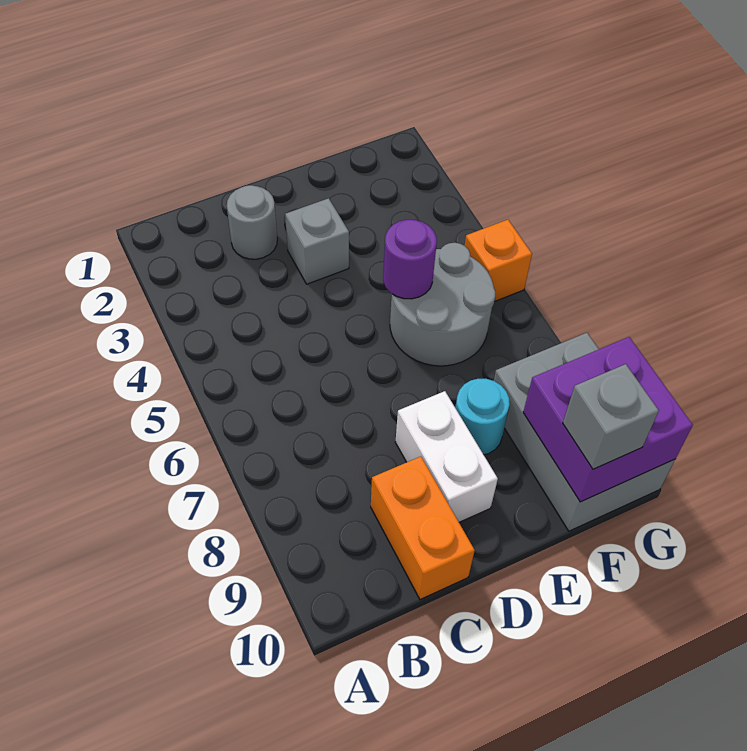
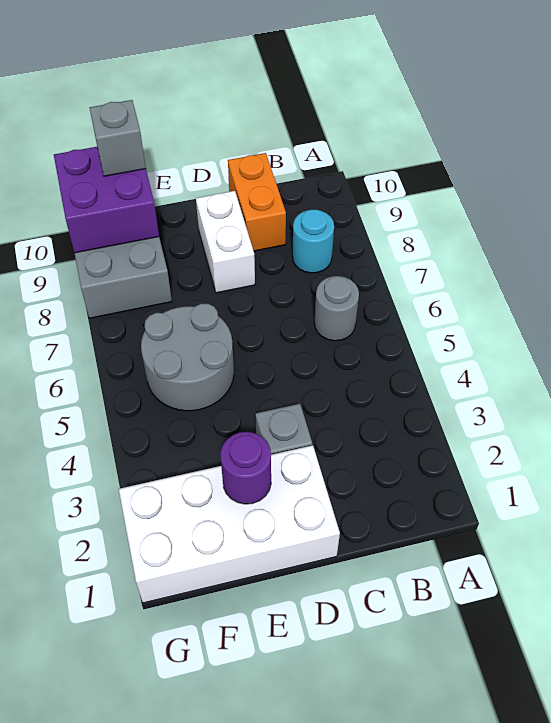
grey round brick C2 level 1 -> grey round brick B6 level 1
none -> white brick D1:G2 level 1
purple round brick E5 level 2 -> purple round brick E2 level 2
cyan round brick E8 level 1 -> cyan round brick B8 level 1
orange brick G5 level 1 -> none

